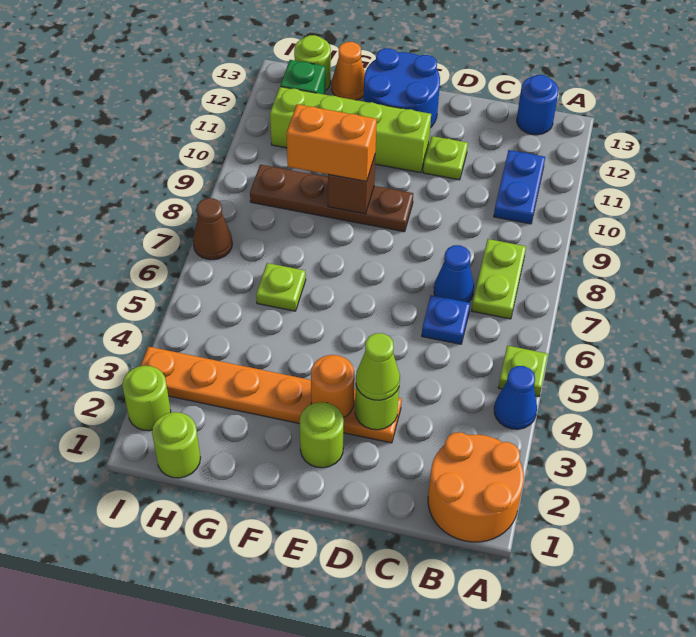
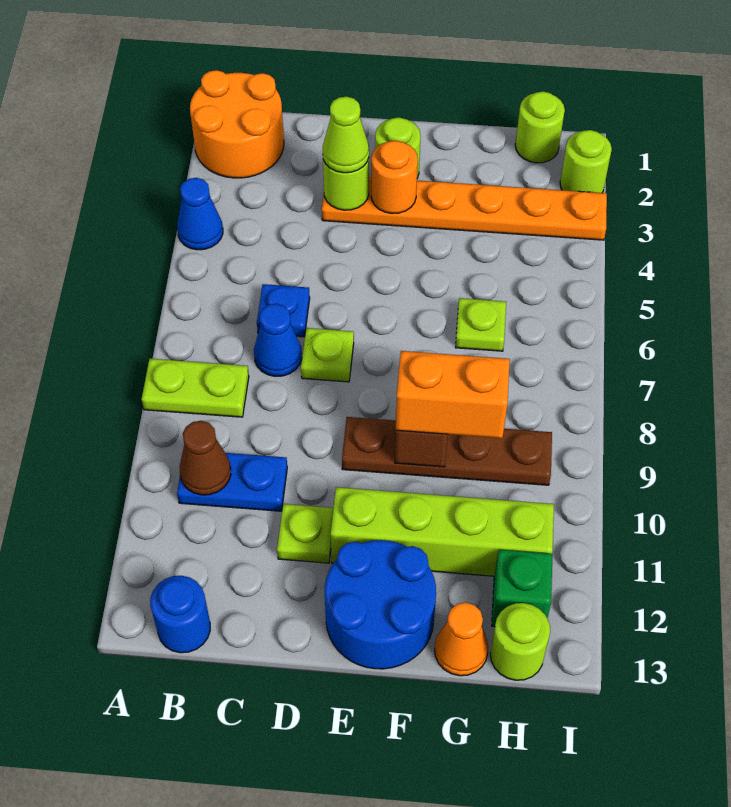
lime plate A5 level 1 -> lime plate D7 level 1
lime plate B7:B8 level 1 -> lime plate A8:B8 level 1
blue plate B10:B11 level 1 -> blue plate B10:C10 level 1
brown cone I7 level 1 -> brown cone B10 level 2

